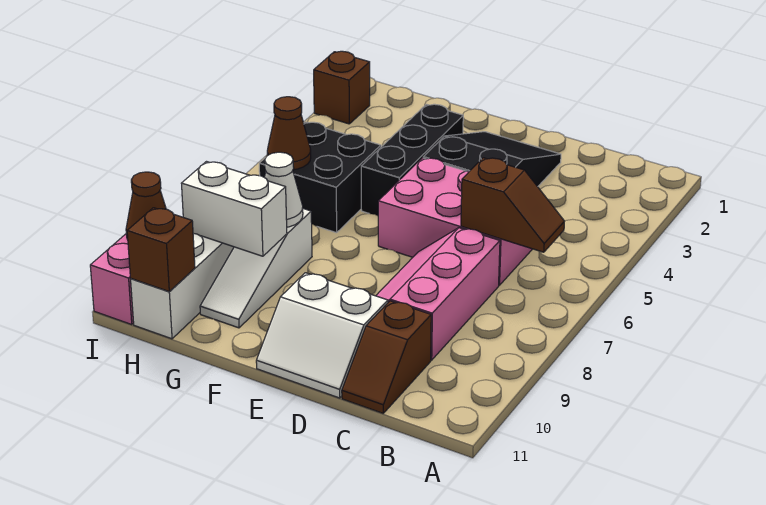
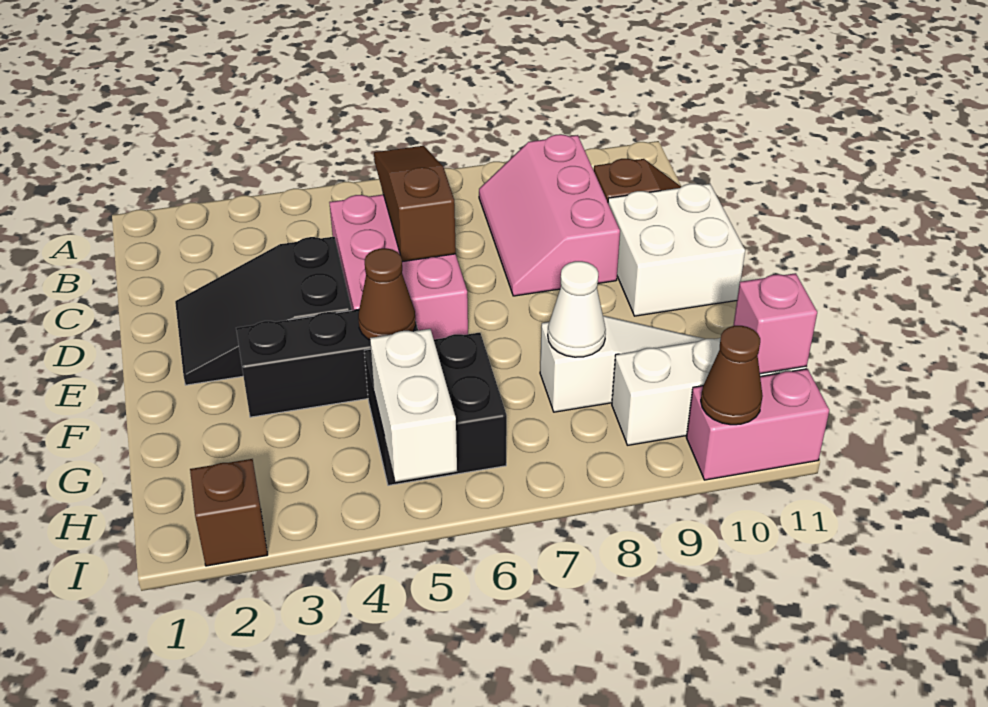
brown slope B6:C6 level 2 top C -> brown slope B6:D6 level 2 top D
pink slope C7:D9 level 1 top C -> pink slope B8:D9 level 1 top 9
white slope D10:E11 level 1 top 10 -> white brick D10:E11 level 1
white brick G9:H9 level 2 -> white brick H5:I5 level 2
brown cone H6 level 2 -> brown cone F5 level 2
brown brick H11 level 2 -> pink brick H11 level 2

